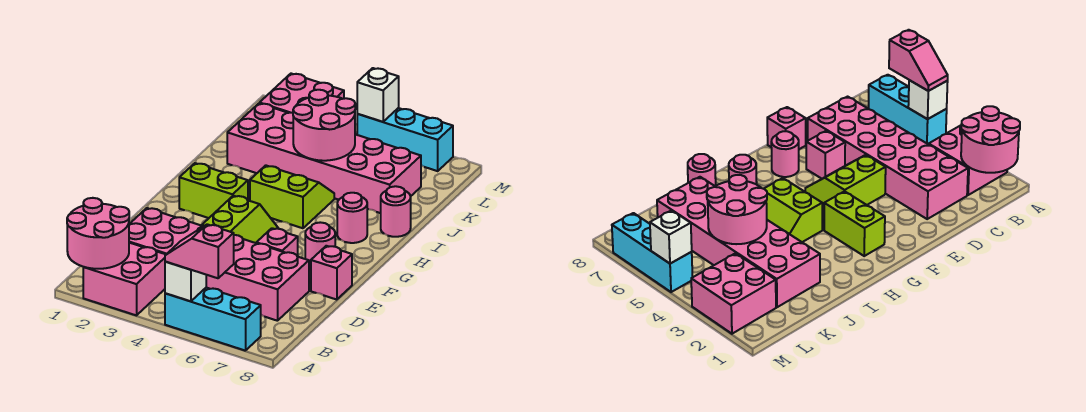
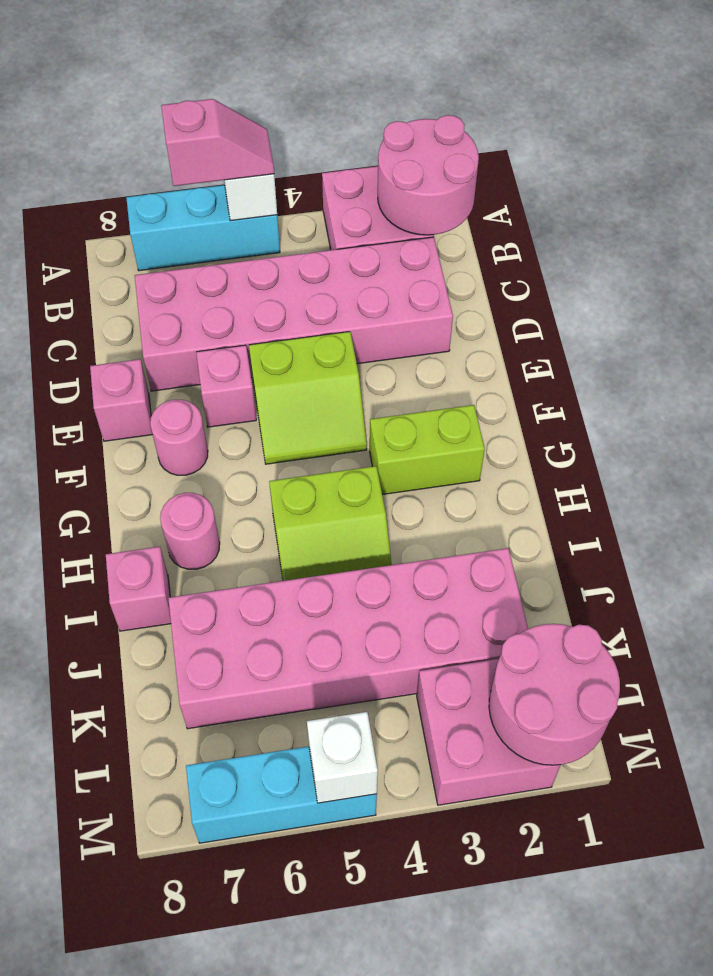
lime slope E4:F5 level 1 top 4 -> lime slope E4:F5 level 1 top E
pink round brick I8 level 1 -> pink brick I8 level 1
pink round brick J4:K5 level 2 -> pink round brick L1:M2 level 2

